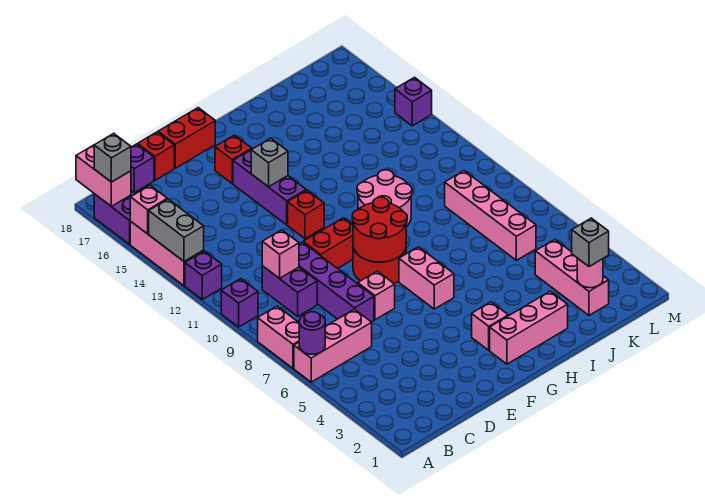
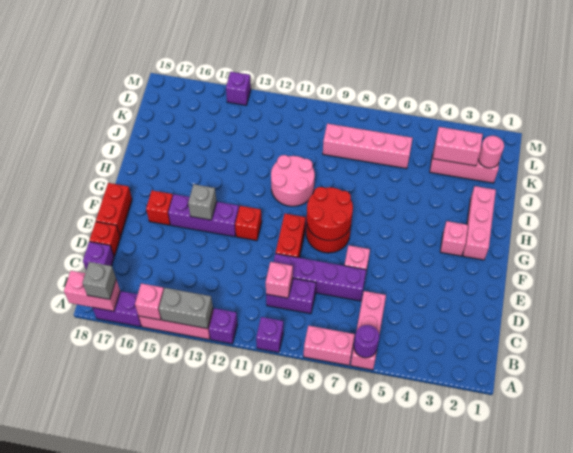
pink brick G6:G7 level 1 -> pink brick K3:K4 level 2
grey brick K2 level 3 -> none

